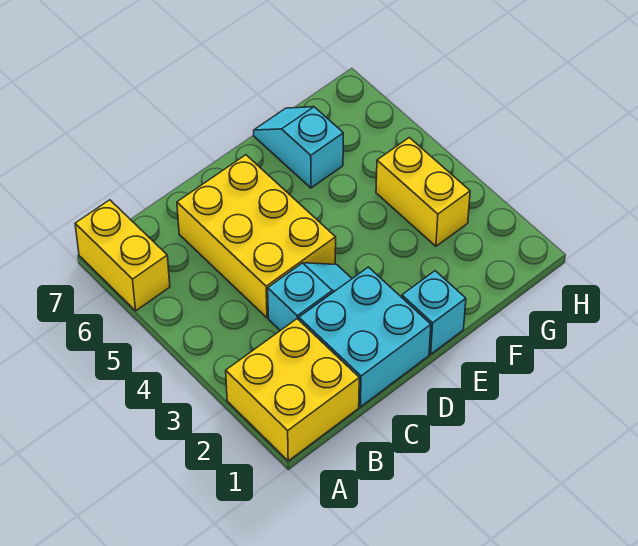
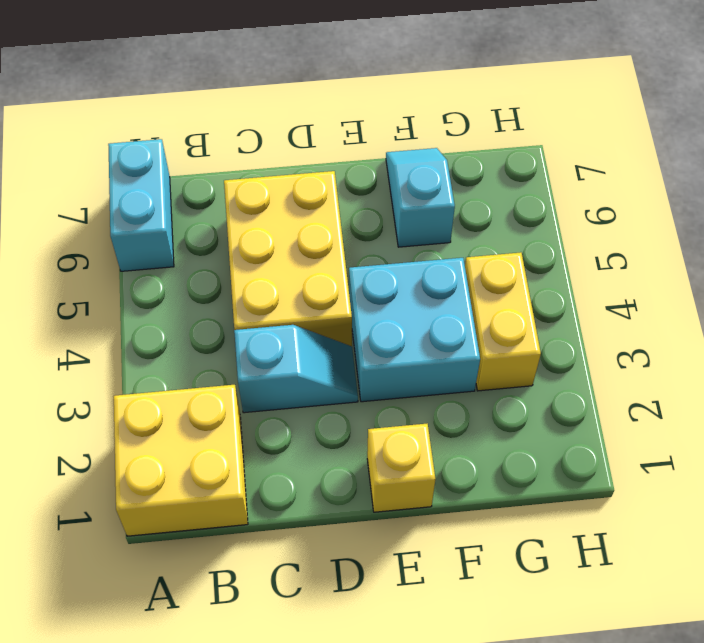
yellow brick A6:A7 level 1 -> cyan brick A6:A7 level 1
cyan brick C1:D2 level 1 -> cyan brick E3:F4 level 1
cyan brick E1 level 1 -> yellow brick E1 level 1

